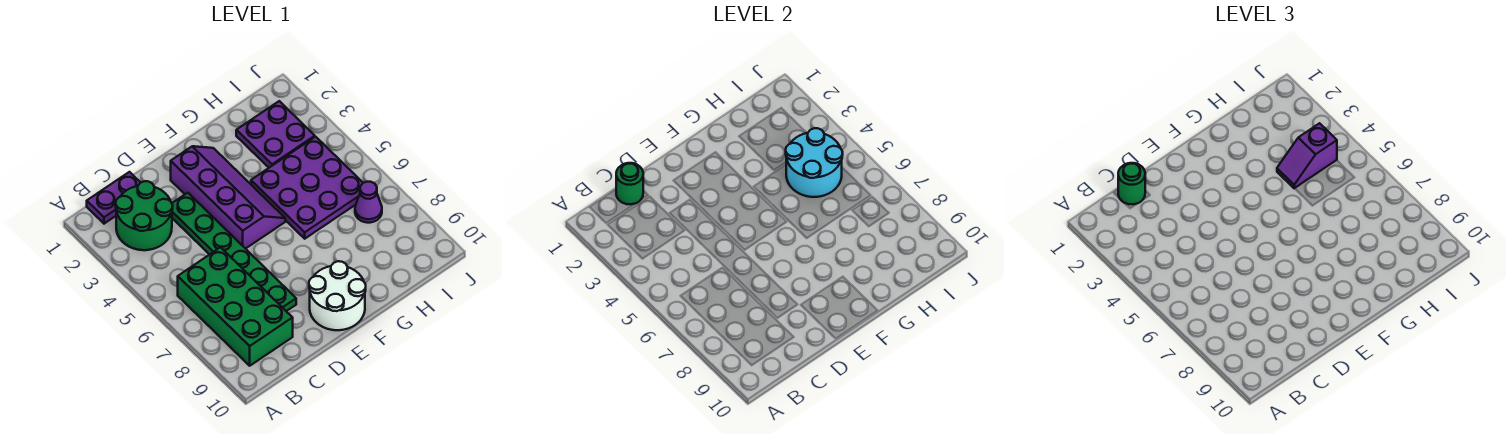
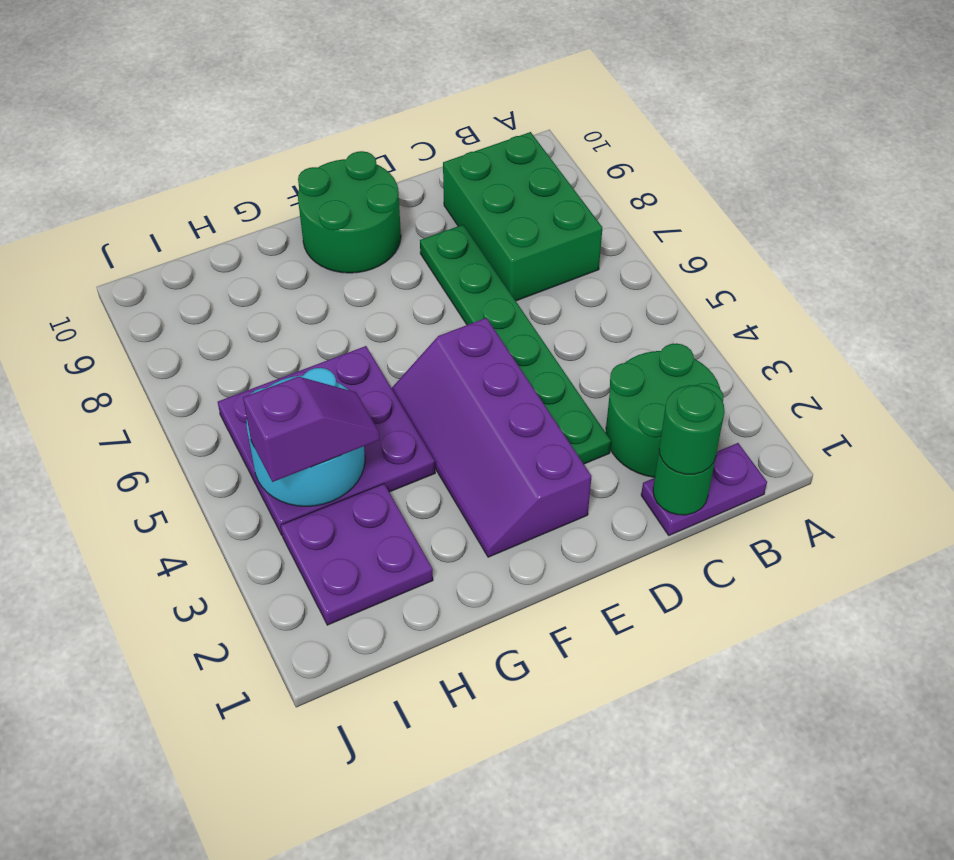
green brick B6:C9 level 1 -> green brick B7:C9 level 1
white round brick E9:F10 level 1 -> green round brick E9:F10 level 1
purple cone I7 level 1 -> none

